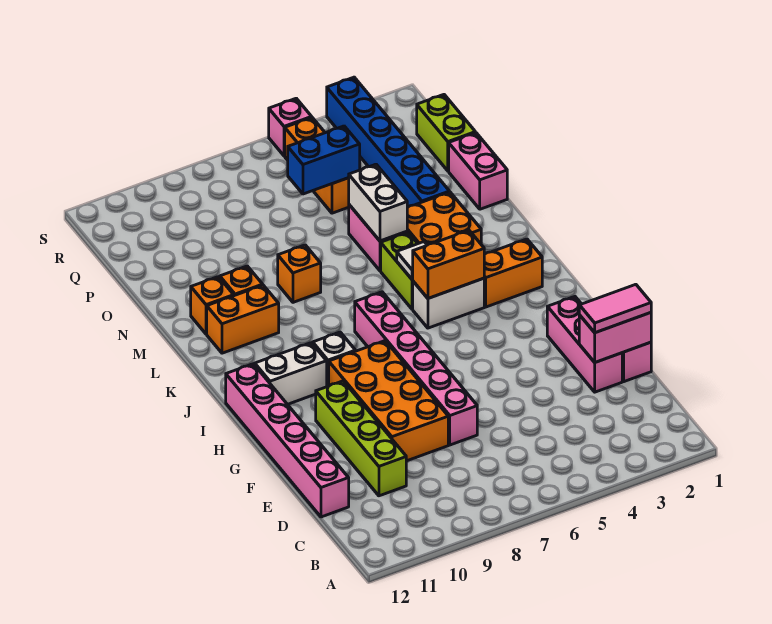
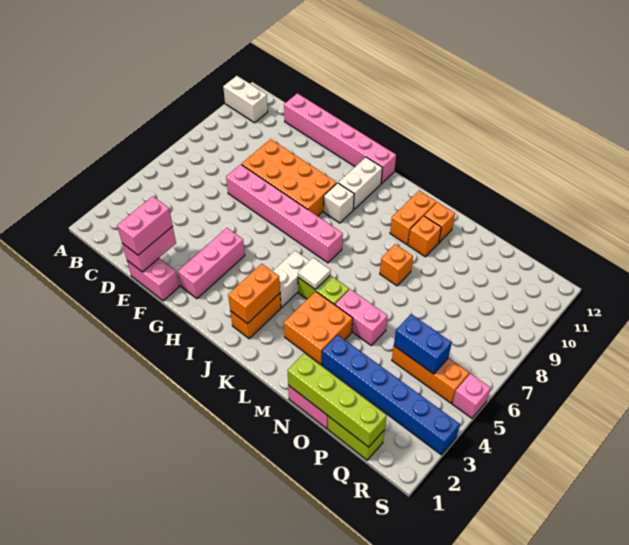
lime brick D10:G10 level 1 -> lime brick N1:Q1 level 2
pink tile E1:E2 level 3 -> pink brick E1:E2 level 3
pink brick E2:G2 level 1 -> pink brick G2:G4 level 1
orange brick J4:J5 level 2 -> orange brick J2:J3 level 2
white brick M5:N5 level 2 -> white brick A11:B11 level 1
blue brick P5:P6 level 2 -> blue brick P5:Q5 level 2

